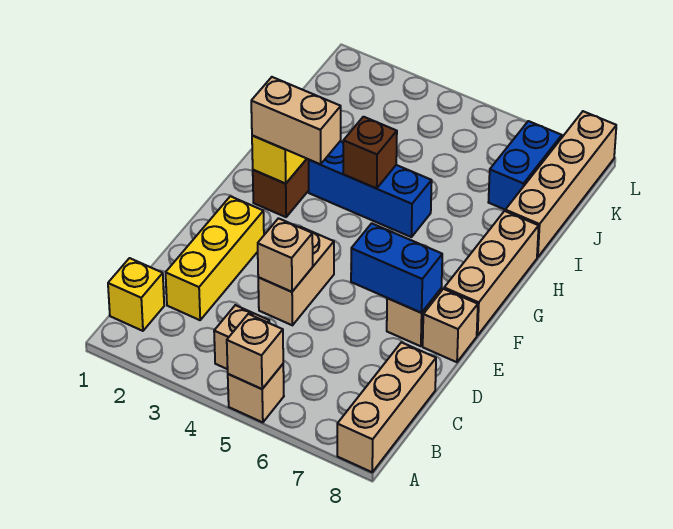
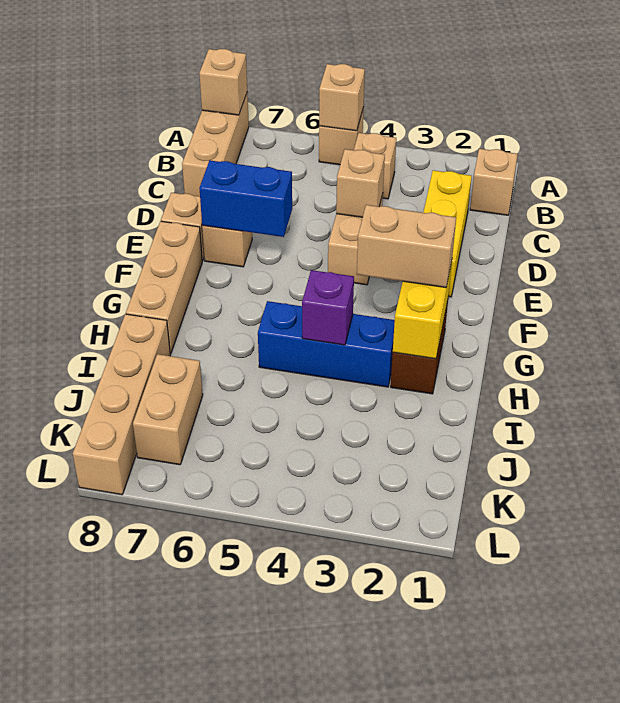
none -> tan brick A8 level 2
yellow brick B1 level 1 -> tan brick B1 level 1
brown brick H4 level 2 -> purple brick H4 level 2
blue brick J7:K7 level 1 -> tan brick J7:K7 level 1

